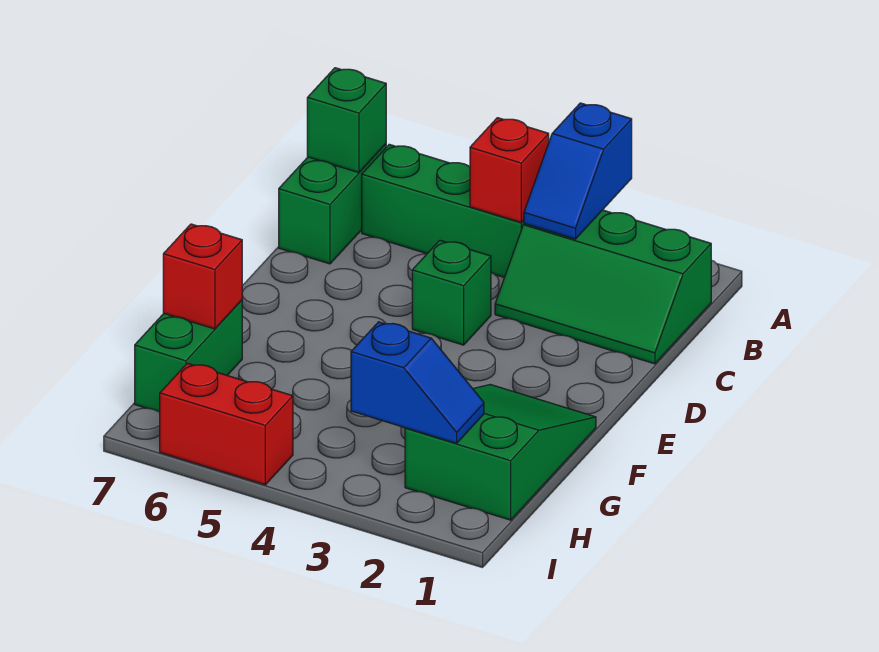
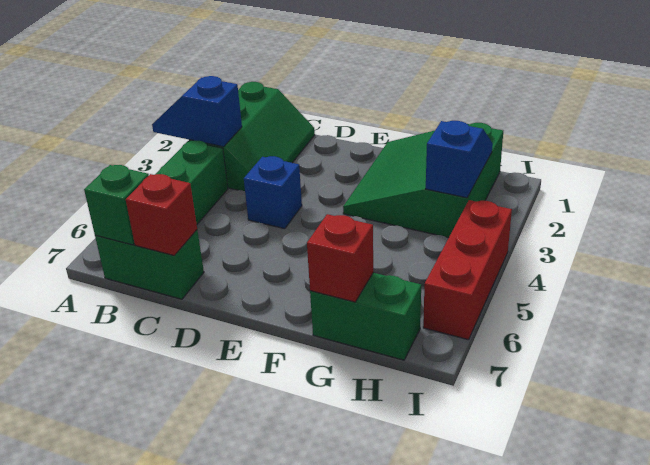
blue slope A3:B3 level 2 top A -> blue slope A3:B3 level 2 top B
red brick B4 level 2 -> red brick C7 level 2
green brick D4 level 1 -> blue brick D4 level 1
green slope F1:H2 level 1 top H -> green slope F1:H3 level 1 top H
red brick I5:I6 level 1 -> red brick I4:I6 level 1

